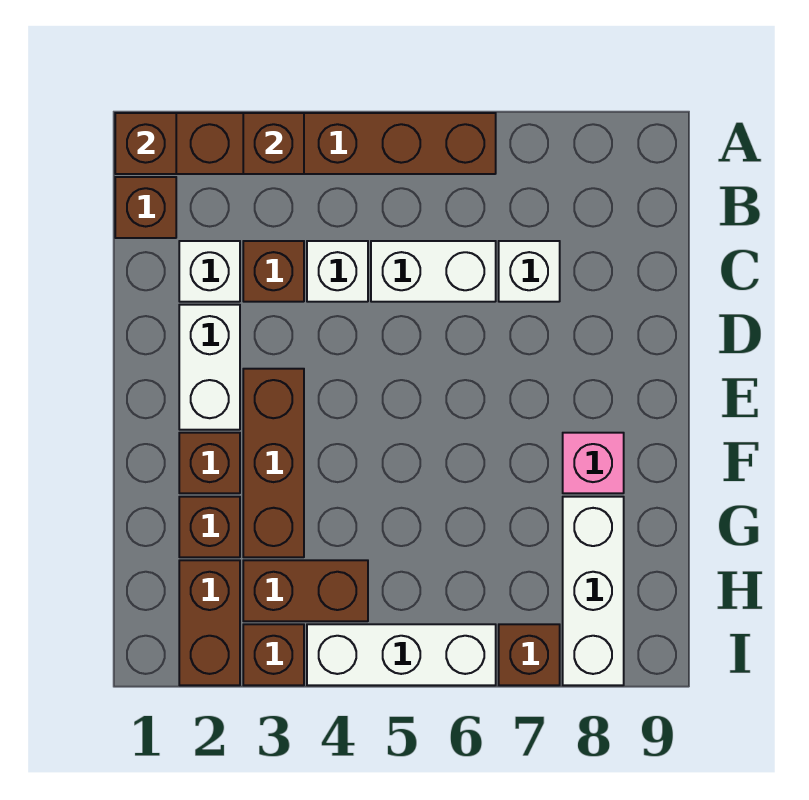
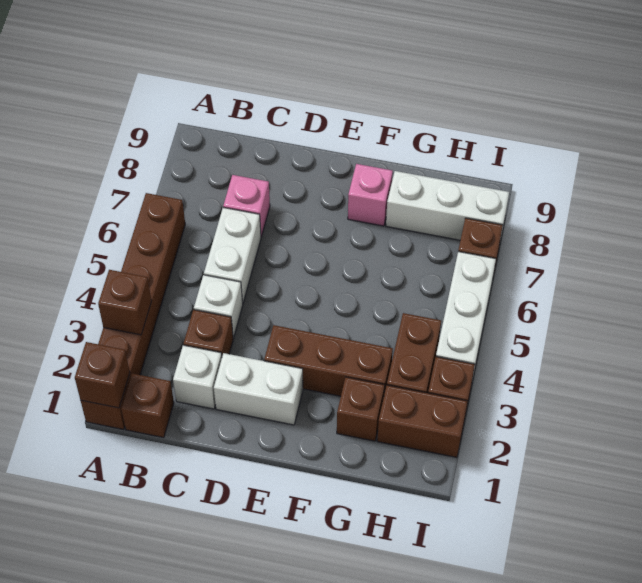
white brick C7 level 1 -> pink brick C7 level 1
brown brick F2 level 1 -> none

